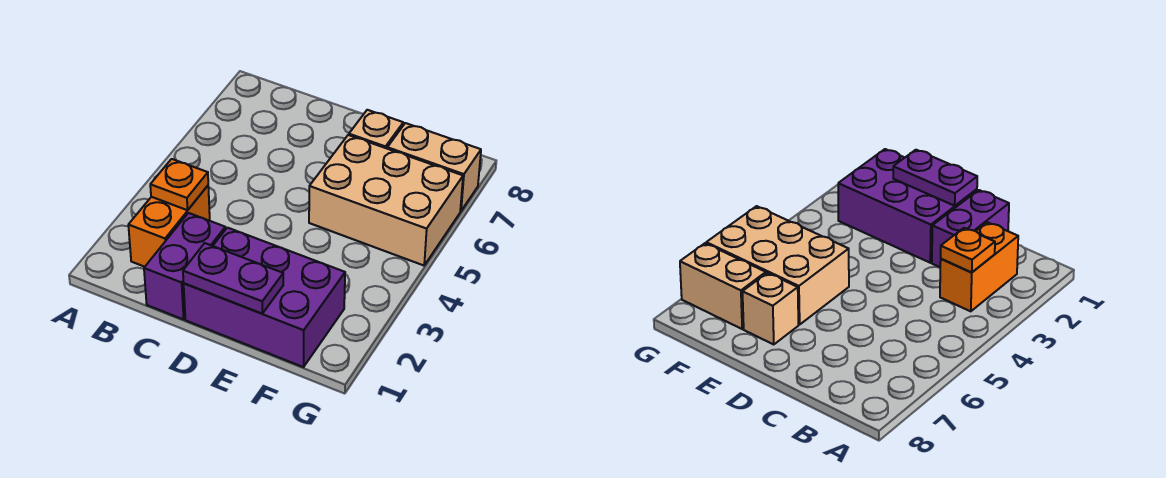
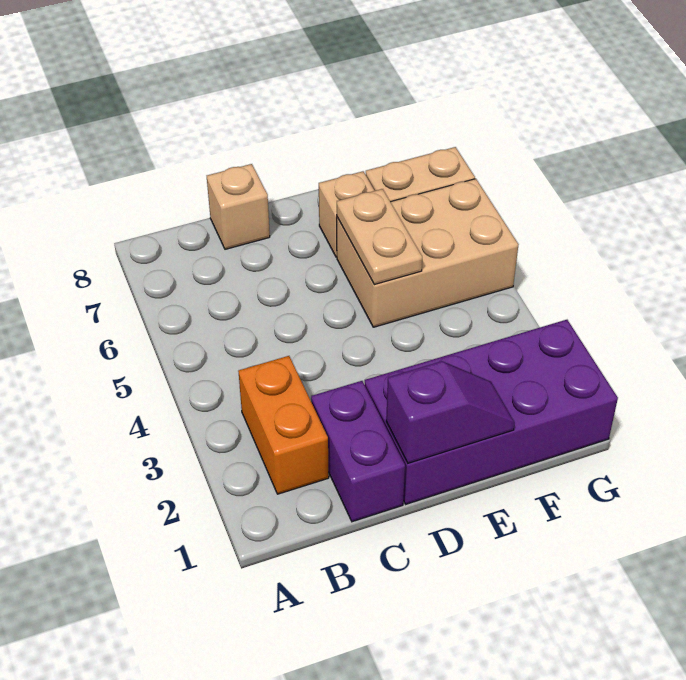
orange plate B3 level 2 -> none
none -> tan brick C8 level 1
purple brick D1:F2 level 1 -> purple brick D1:G2 level 1
purple plate D1:E1 level 2 -> purple slope D1:E1 level 2 top D
none -> tan plate E5:E6 level 2

